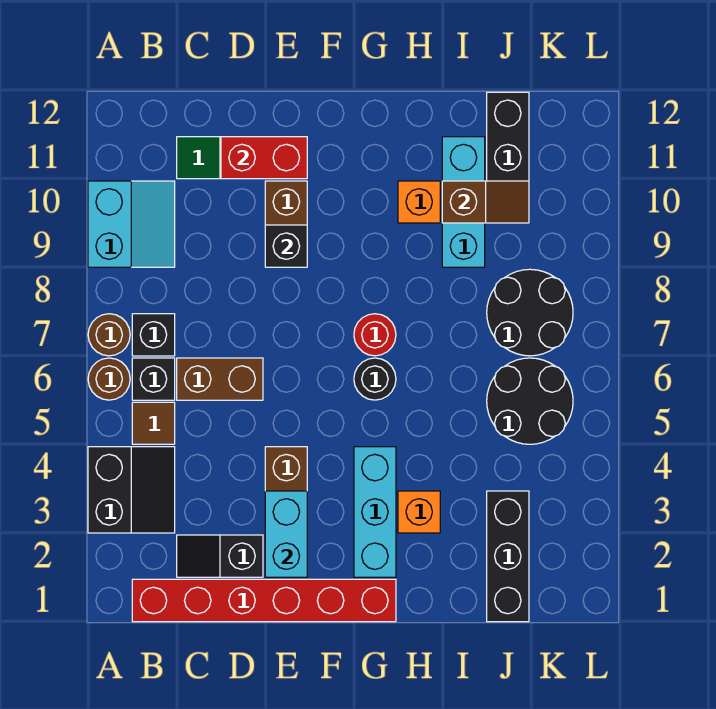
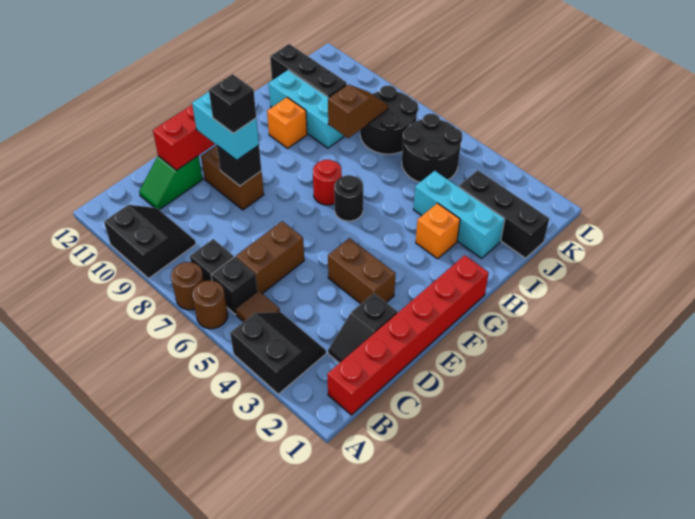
cyan slope A9:B10 level 1 top A -> black slope A9:B10 level 1 top A
cyan brick E2:E3 level 2 -> cyan brick E9:E10 level 3
none -> black brick E9 level 4
cyan brick G2:G4 level 1 -> cyan brick I2:I4 level 1
brown slope I10:J10 level 2 top I -> brown slope I8:J8 level 2 top I

